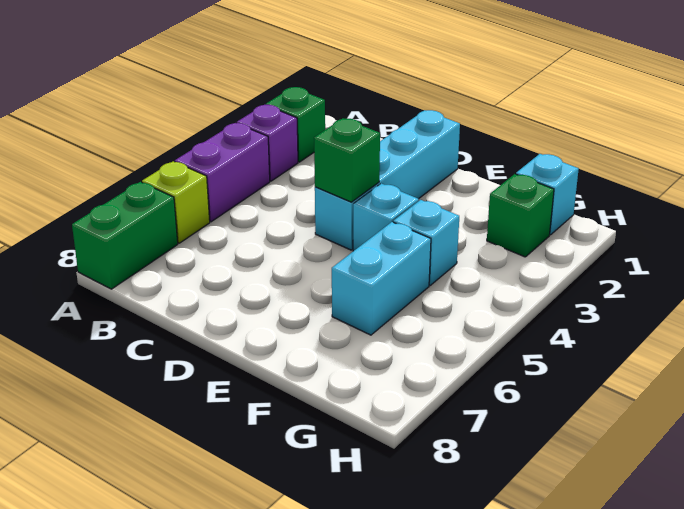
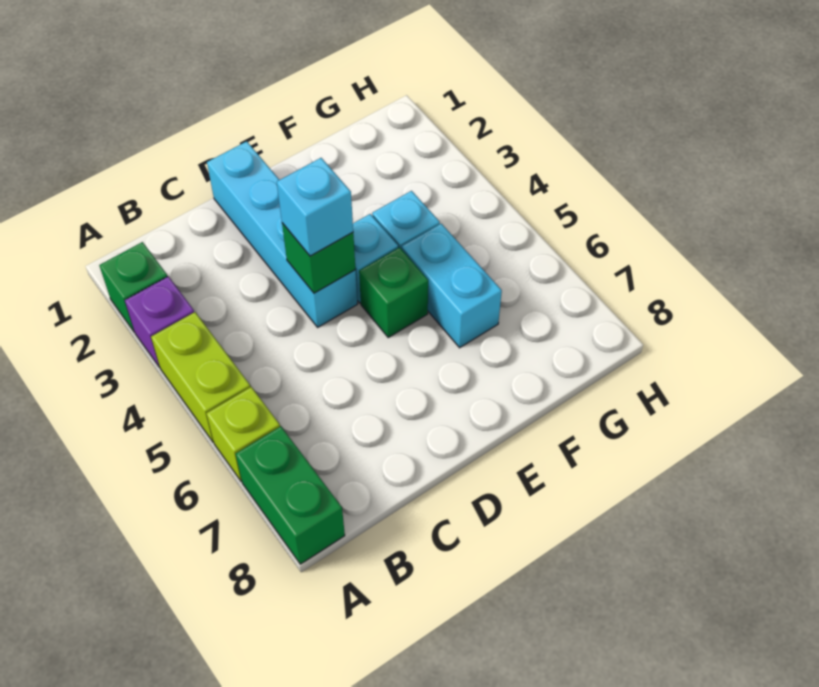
purple brick A4:A5 level 1 -> lime brick A4:A5 level 1
cyan brick G1 level 1 -> cyan brick D4 level 3
green brick G2 level 1 -> green brick E5 level 1

